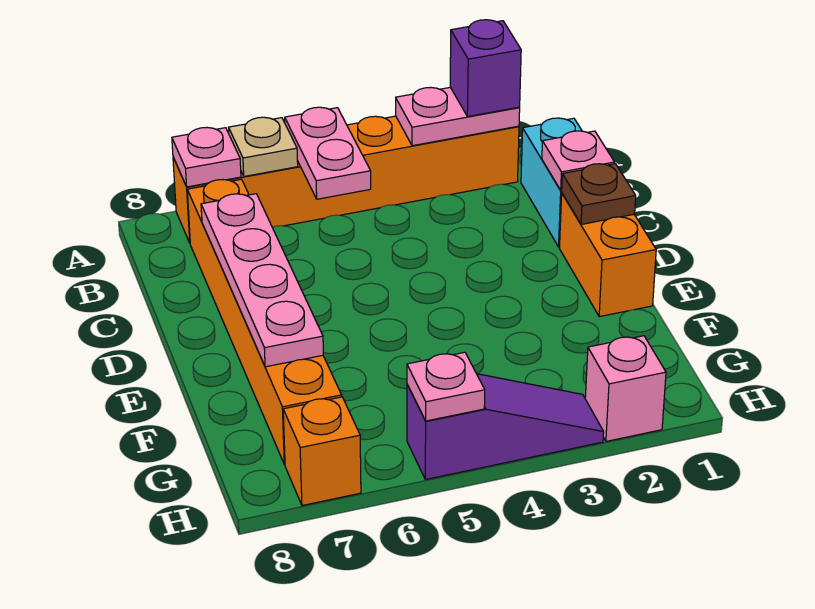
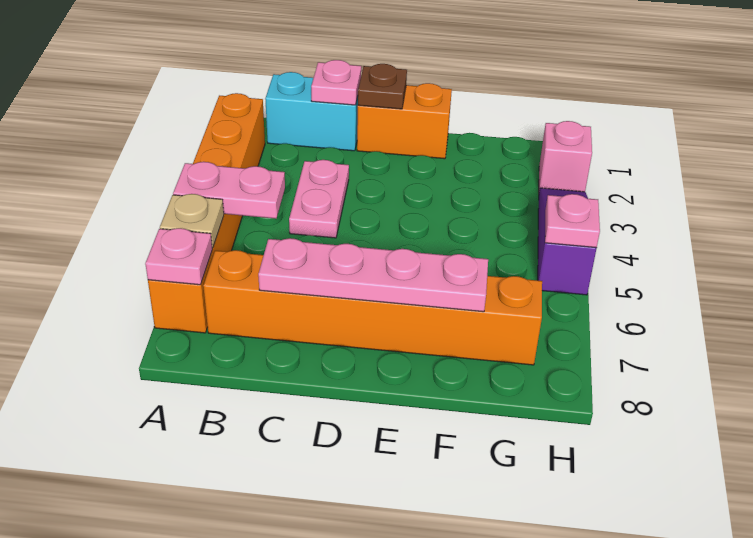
pink plate A2:A3 level 2 -> pink plate C3:C4 level 1
purple brick A2 level 3 -> none
orange brick H7 level 1 -> none

